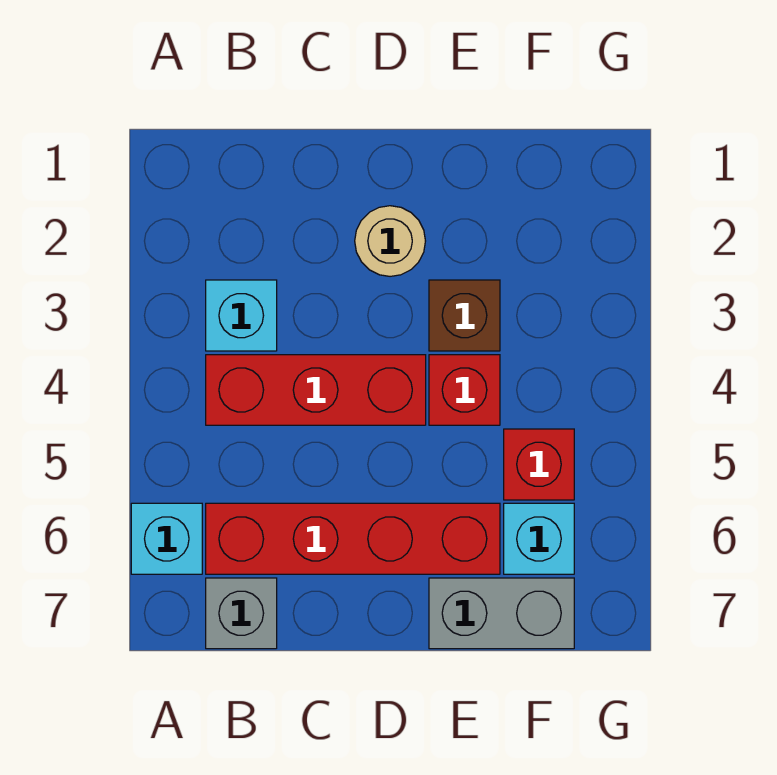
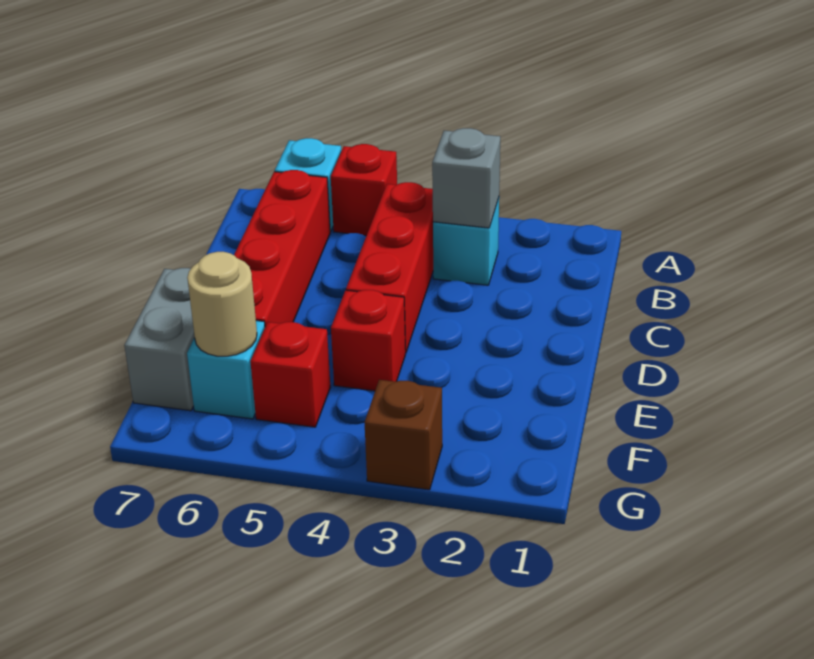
none -> red brick A5 level 1
grey brick B7 level 1 -> grey brick B3 level 2
tan round brick D2 level 1 -> tan round brick F6 level 2
brown brick E3 level 1 -> brown brick G3 level 1

